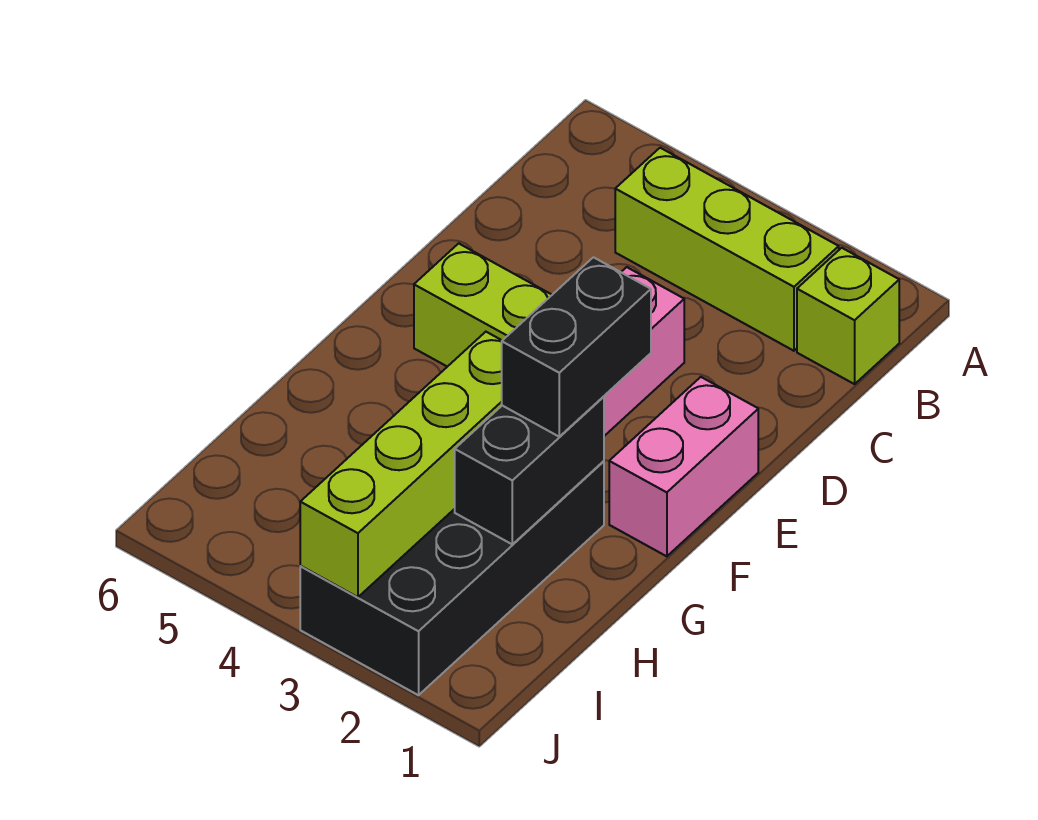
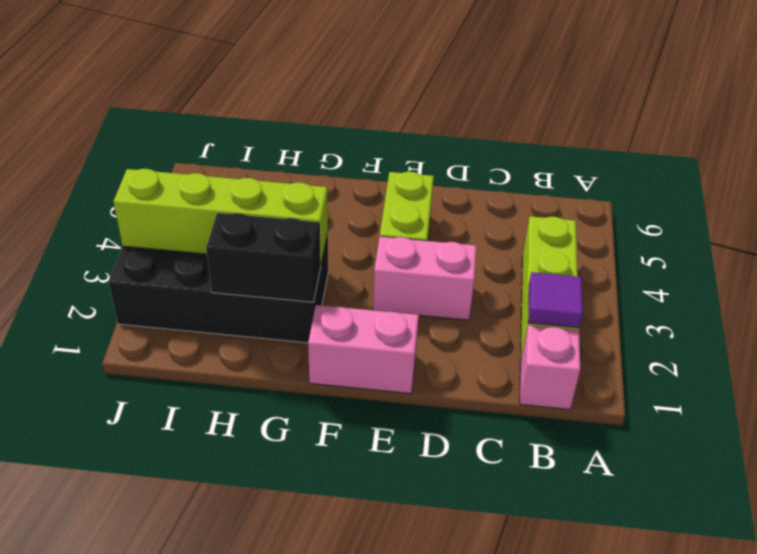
lime brick B1 level 1 -> pink brick B1 level 1
none -> purple tile B2 level 2
black brick F2:G2 level 3 -> none

